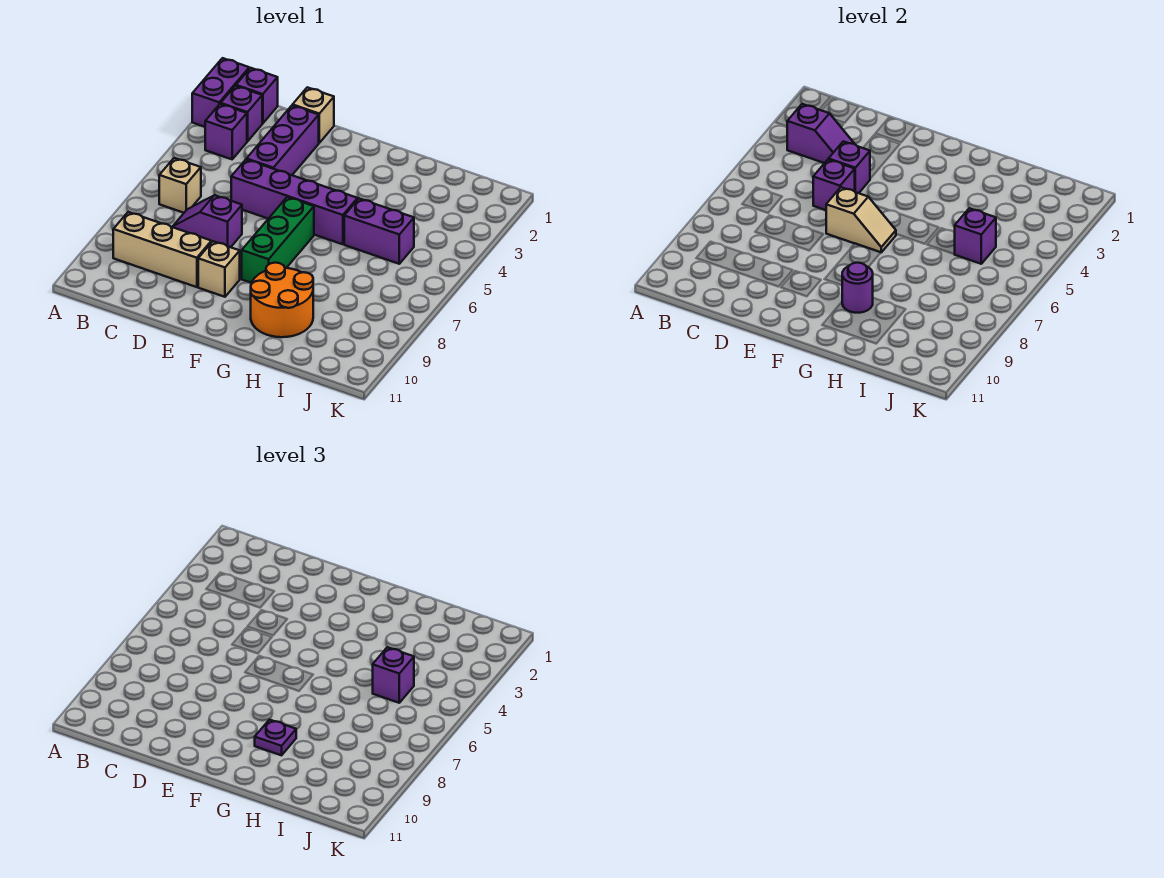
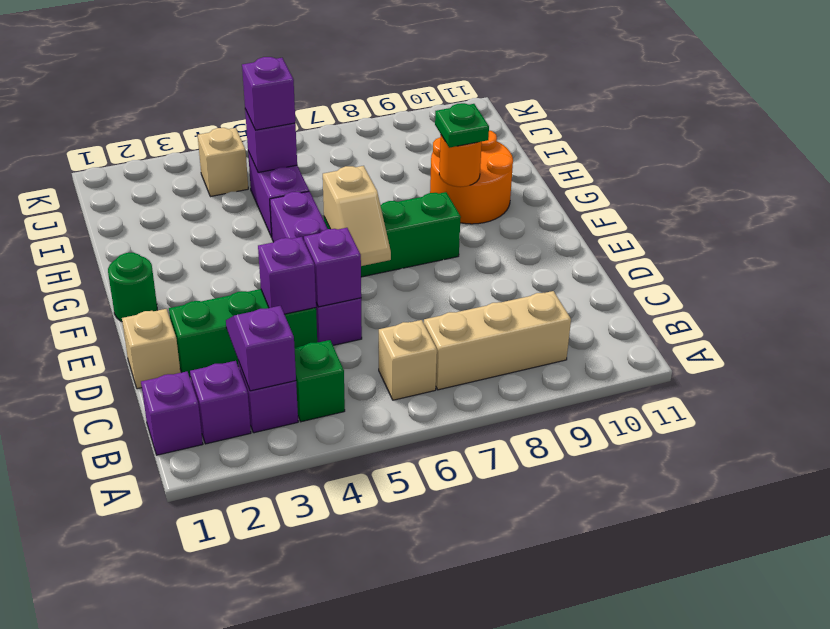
purple brick A1:A2 level 1 -> none
none -> green brick B4 level 1
tan brick B9:D9 level 1 -> tan brick B7:B9 level 1
purple slope C7:D7 level 1 top D -> none
purple brick D2:D4 level 1 -> green brick D2:D4 level 1
tan slope E6:F6 level 2 top E -> tan slope E6:F6 level 2 top F
tan brick E9 level 1 -> tan brick J4 level 1
none -> green round brick F1 level 1
purple round brick G9 level 2 -> orange round brick G9 level 2
purple plate G9 level 3 -> green plate G9 level 3

